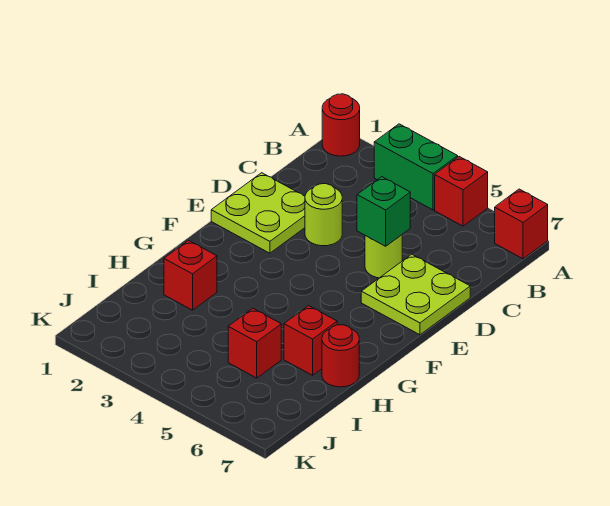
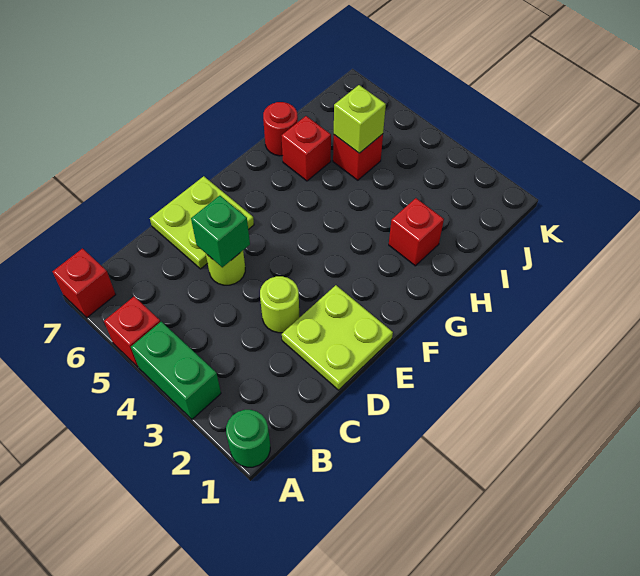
red round brick A1 level 1 -> green round brick A1 level 1
none -> lime brick I5 level 2

